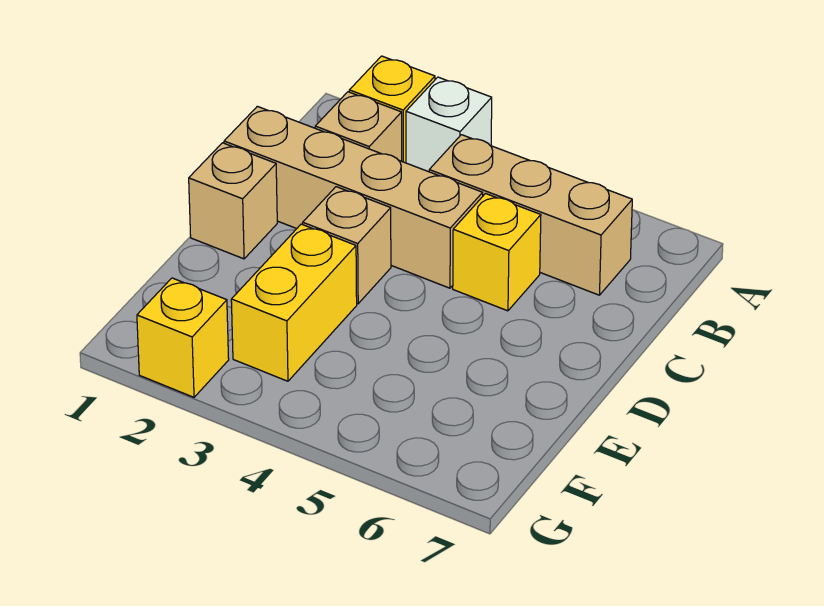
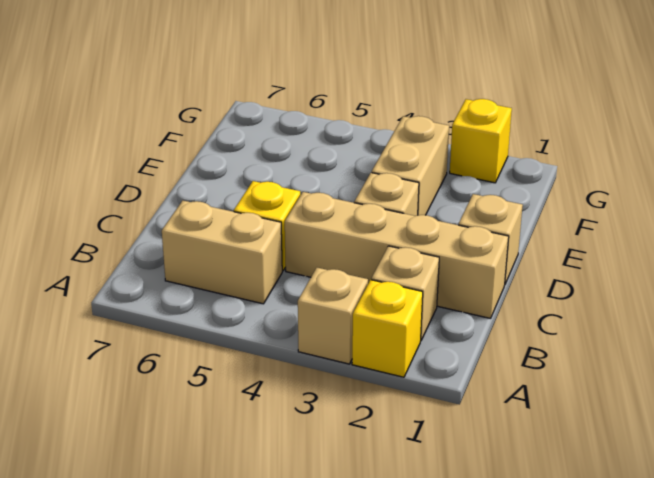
white brick A3 level 1 -> tan brick A3 level 1
tan brick B4:B6 level 1 -> tan brick B5:B6 level 1
yellow brick E3:F3 level 1 -> tan brick E3:F3 level 1

